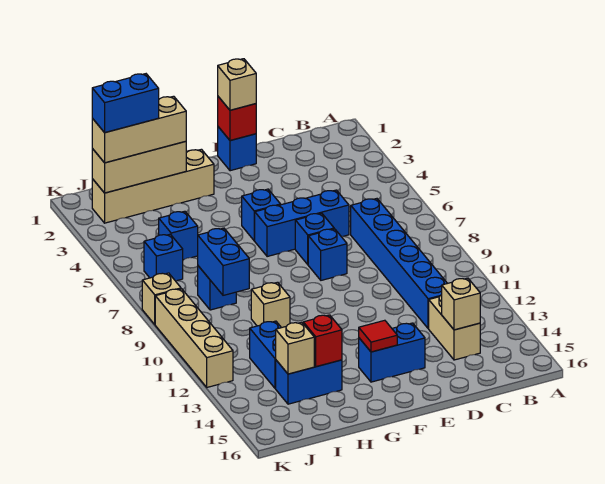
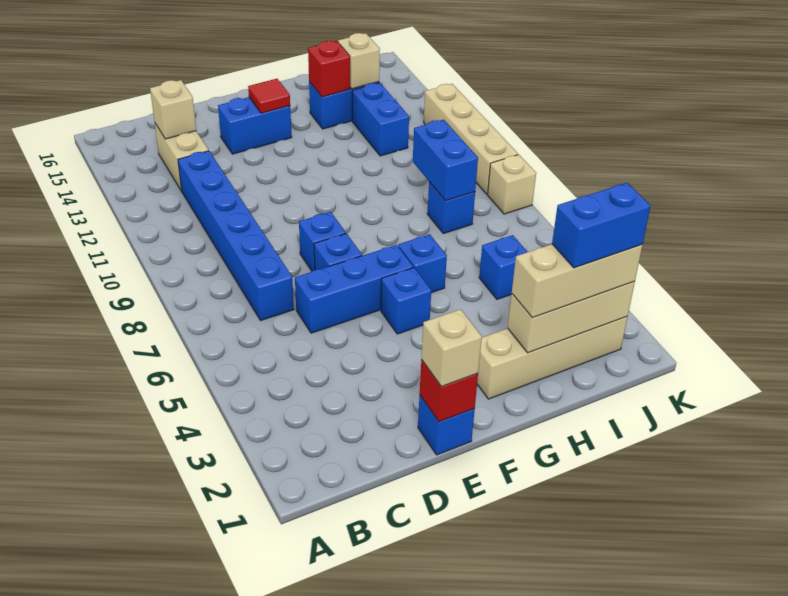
tan brick H10 level 1 -> none
blue brick J6 level 1 -> blue brick G6 level 1

